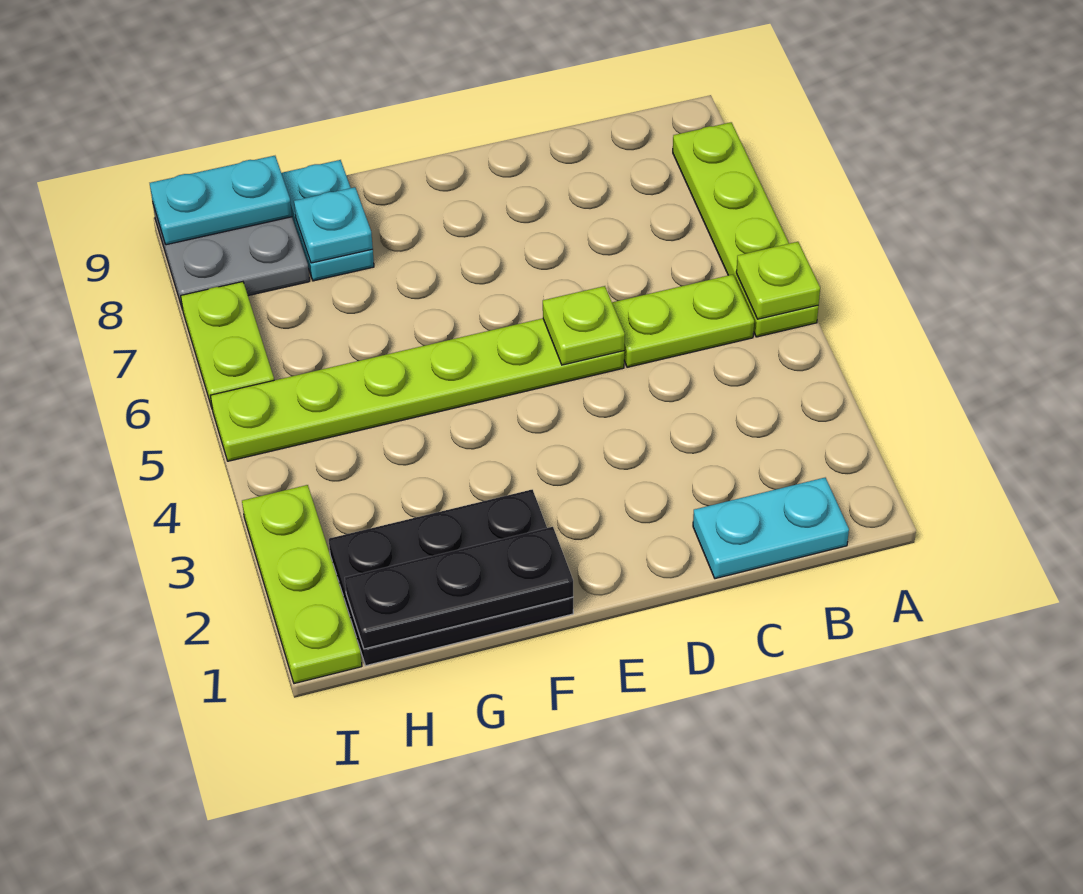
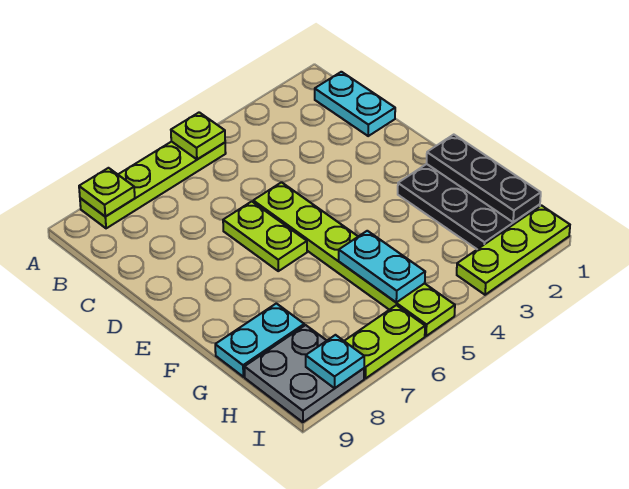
lime plate B5:C5 level 1 -> lime plate D6:E6 level 1
lime plate D5 level 2 -> lime plate A8 level 2
cyan plate G8 level 2 -> cyan plate I8 level 2
cyan plate H9:I9 level 2 -> cyan plate G5:H5 level 2

